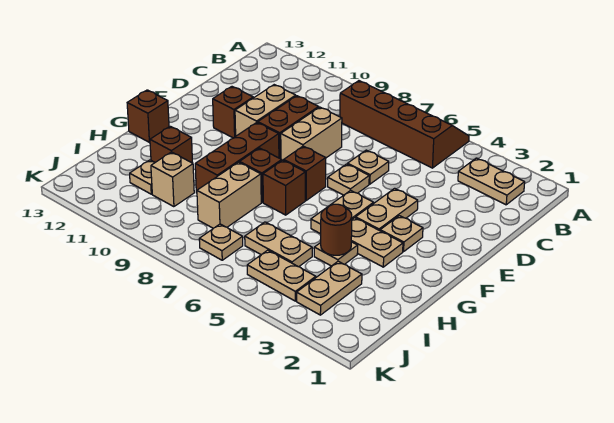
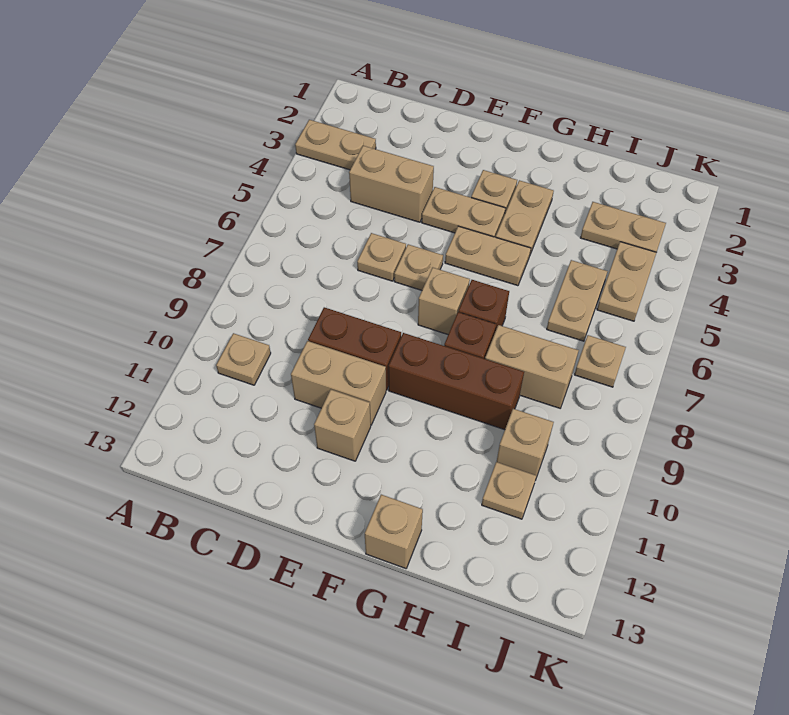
brown slope A5:B8 level 1 top B -> none
tan plate B2:B3 level 1 -> tan plate A3:B3 level 1
tan brick D8:E8 level 1 -> tan brick C4:D4 level 1
brown brick E11 level 1 -> tan brick E11 level 1
brown brick F7 level 1 -> tan brick F7 level 1
brown brick G13 level 1 -> tan brick G13 level 1
tan plate H4 level 1 -> tan plate B10 level 1
brown round brick H4 level 2 -> none
brown brick H11 level 1 -> none

